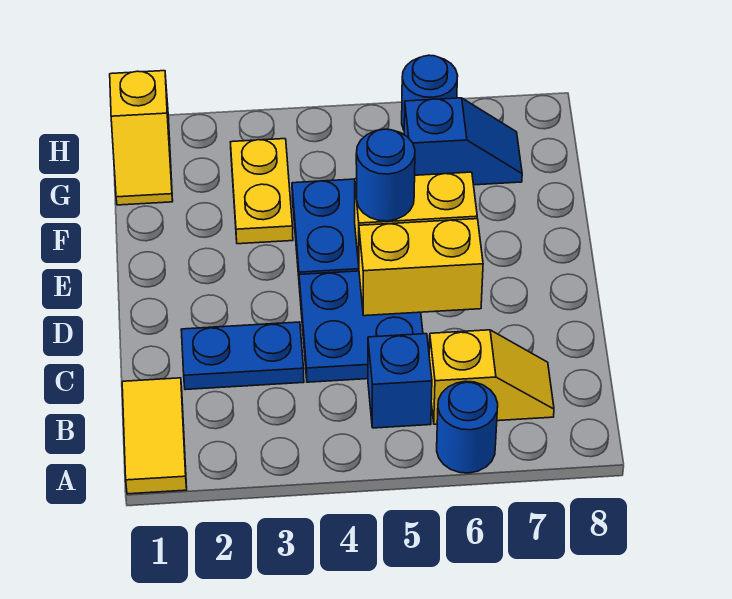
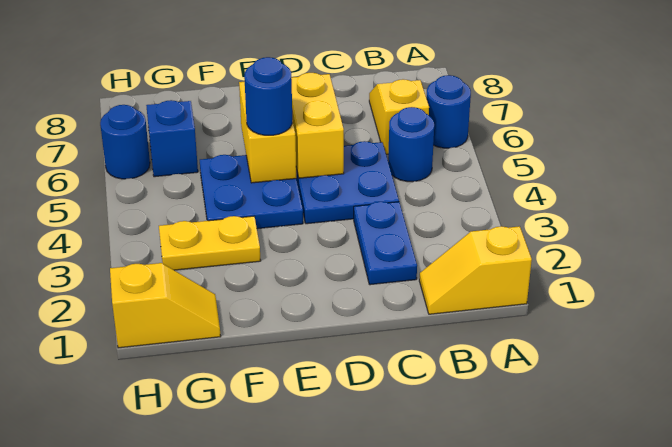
yellow tile A1:B1 level 1 -> yellow slope A1:B1 level 1 top A
blue brick B5 level 1 -> blue round brick B5 level 1

